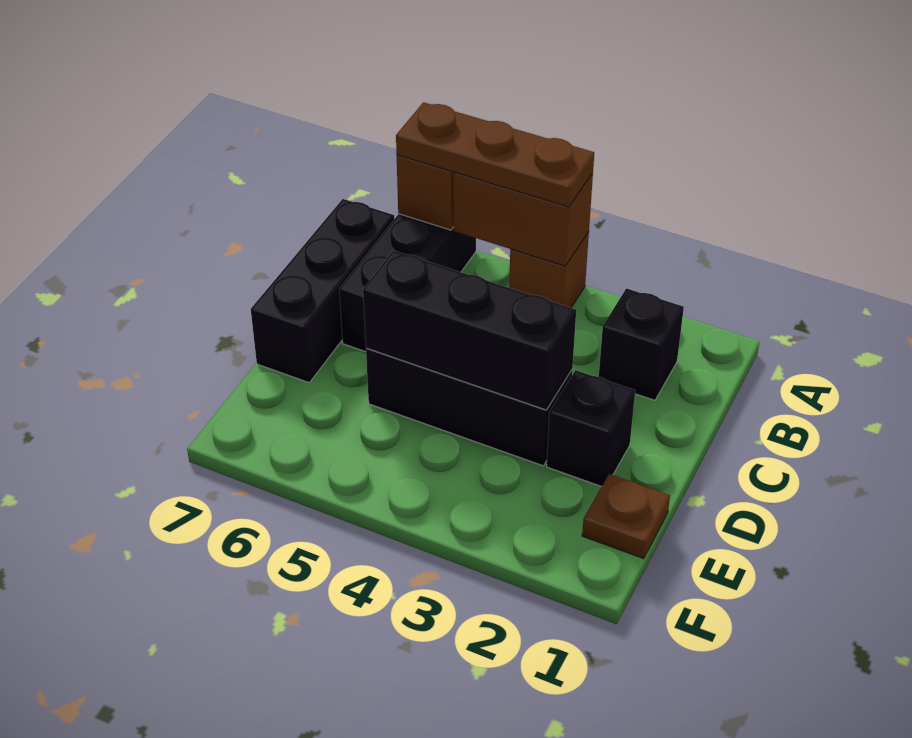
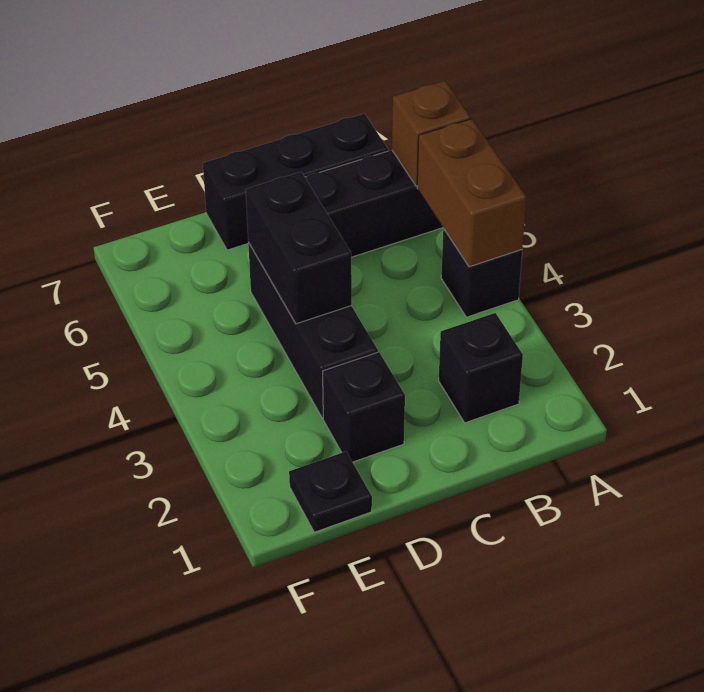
brown brick A4 level 1 -> black brick A4 level 1
brown plate A4:A6 level 3 -> none
black brick D3:D5 level 2 -> black brick D4:D5 level 2
brown plate E1 level 1 -> black plate E1 level 1

